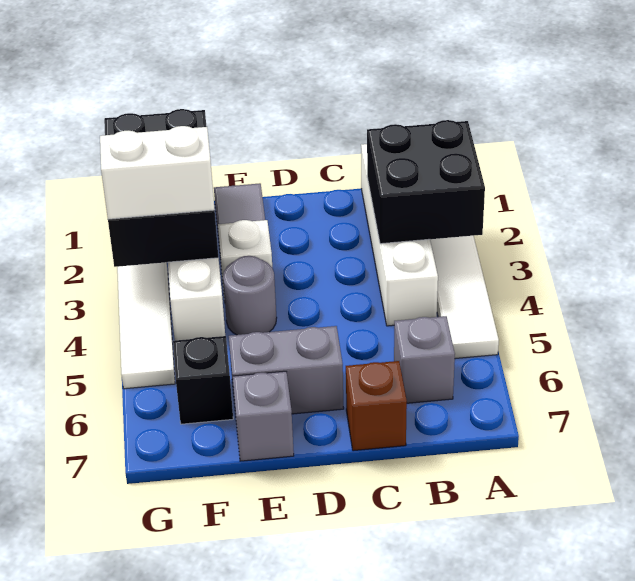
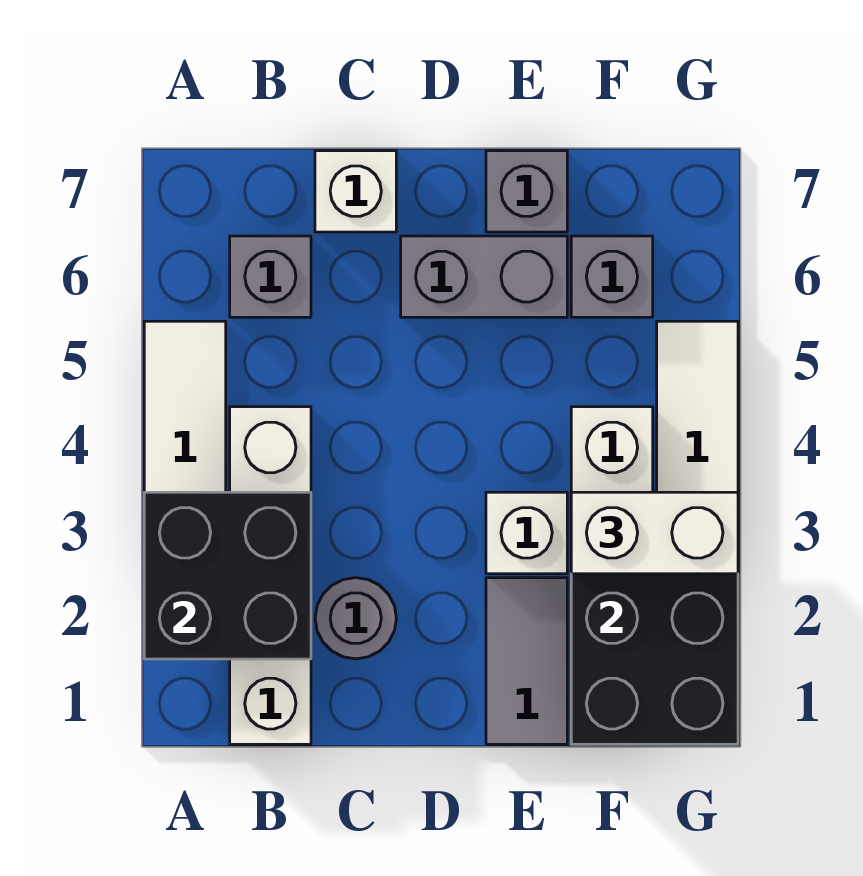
brown brick C7 level 1 -> white brick C7 level 1
grey round brick E4 level 1 -> grey round brick C2 level 1
black brick F6 level 1 -> grey brick F6 level 1

